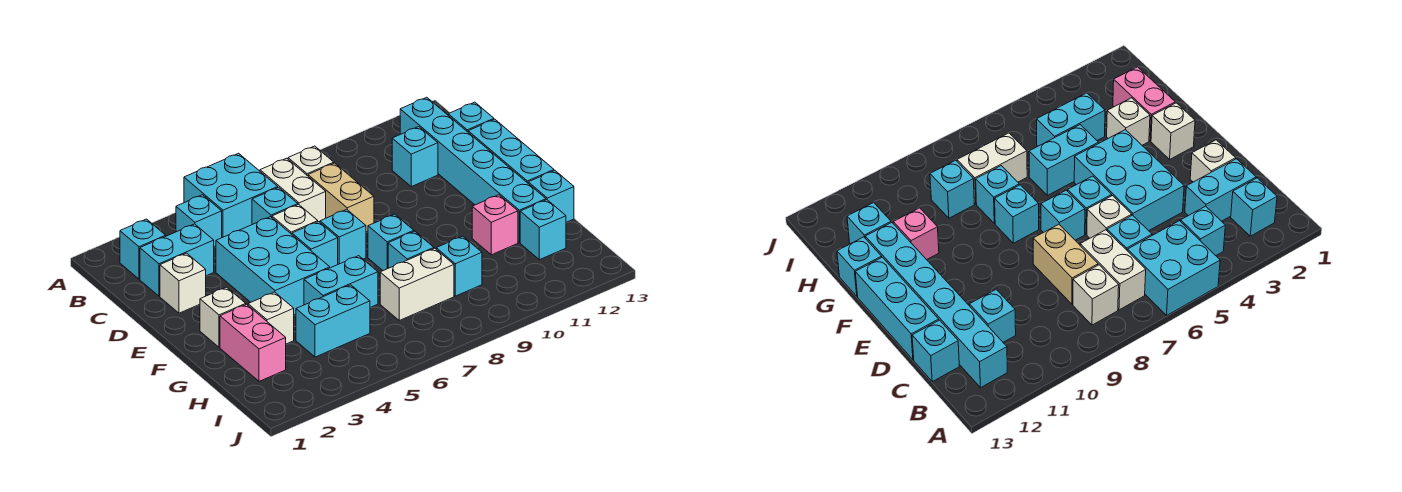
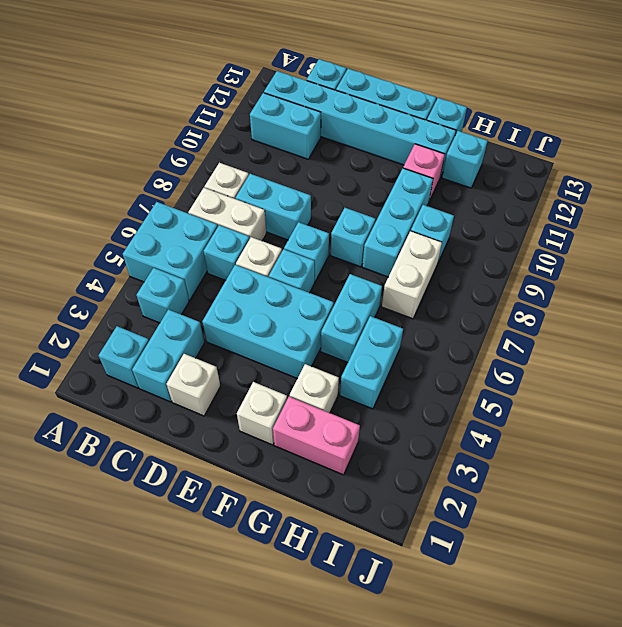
tan brick C8:D8 level 1 -> cyan brick C8:D8 level 1
cyan brick C11 level 1 -> cyan brick B11:C11 level 1
cyan brick G8 level 1 -> cyan brick G8:G10 level 1

